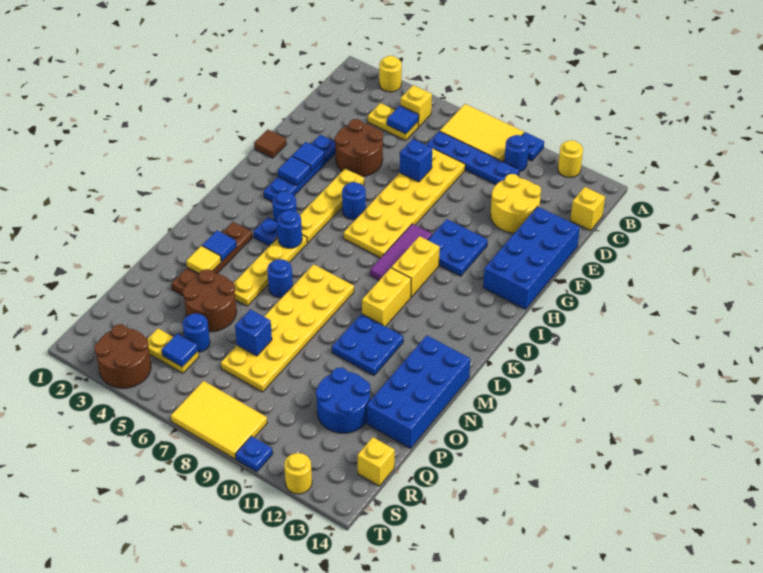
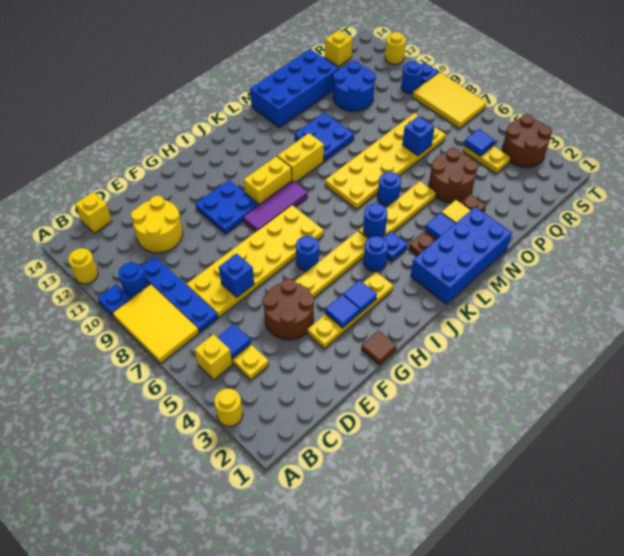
blue brick E13:H14 level 1 -> blue brick K1:N2 level 1
blue plate F3:I3 level 1 -> yellow plate F3:I3 level 1
blue round brick Q5 level 1 -> blue round brick S10 level 1

